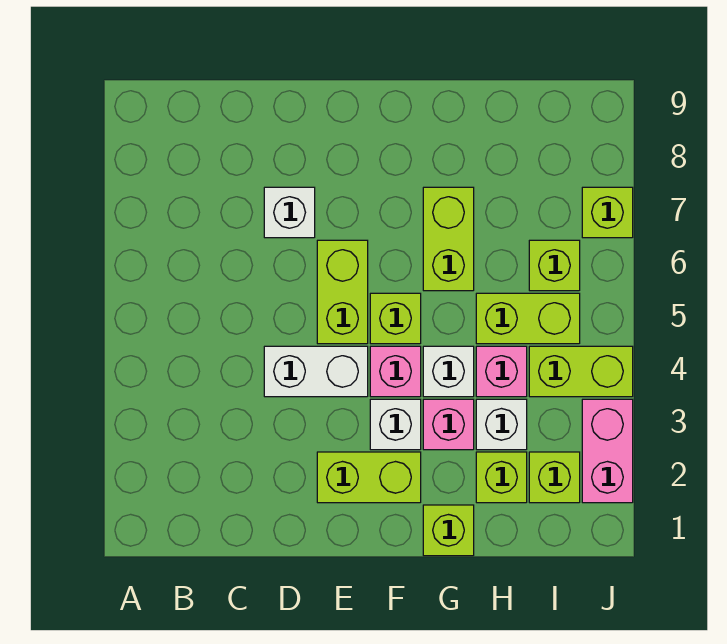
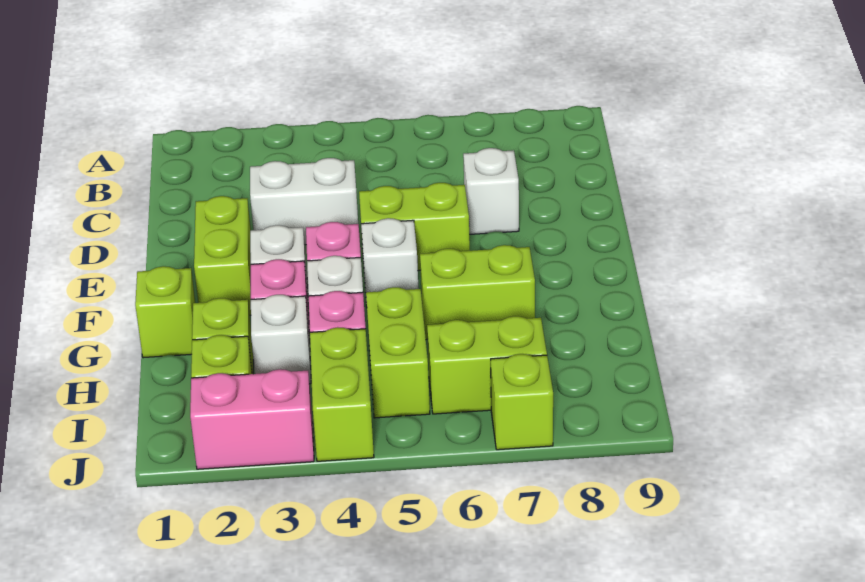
white brick D4:E4 level 1 -> white brick D3:D4 level 1
lime brick F5 level 1 -> white brick F5 level 1
lime brick I6 level 1 -> lime brick I6:I7 level 1

